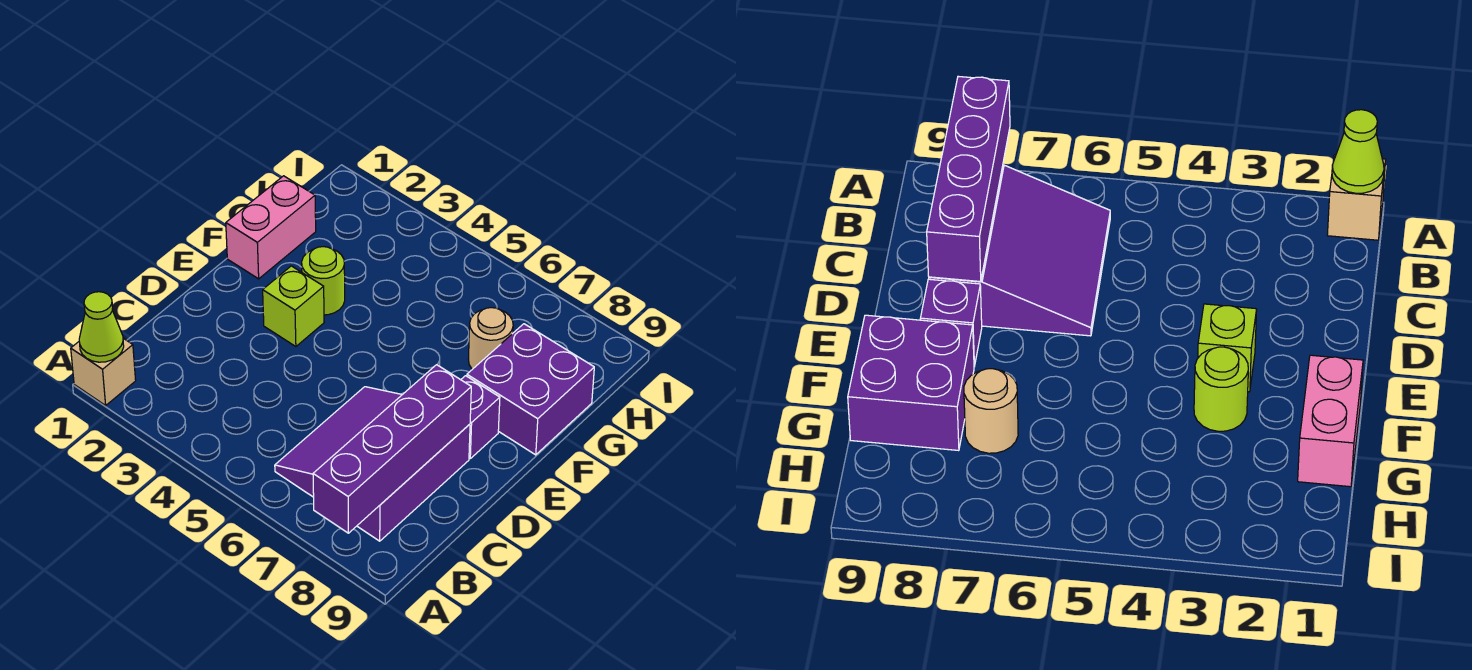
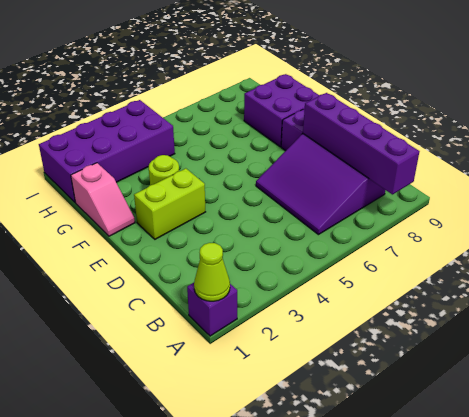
tan brick A1 level 1 -> purple brick A1 level 1
lime brick E3 level 1 -> lime brick E2:E3 level 1
pink brick F1:G1 level 1 -> pink slope F1:G1 level 1 top G
tan round brick G7 level 1 -> none
none -> purple brick H1:I4 level 1

